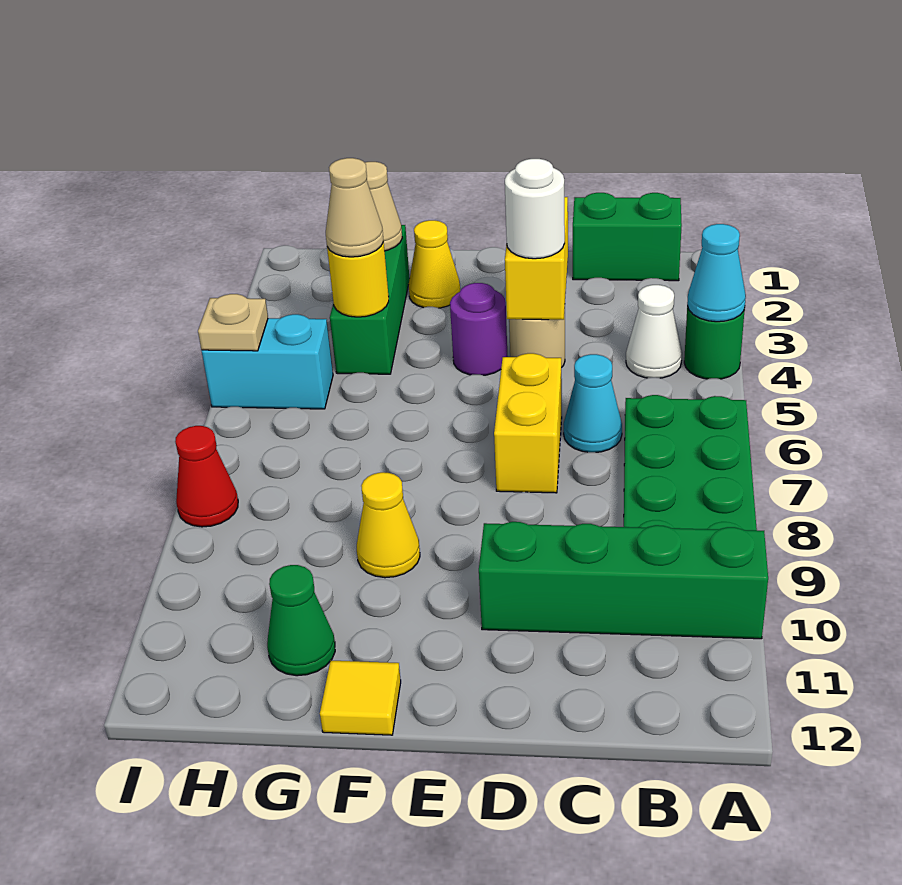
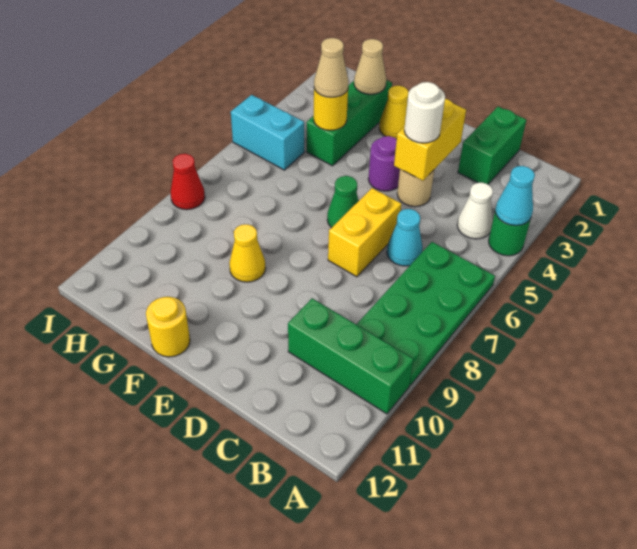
green brick A10:D10 level 1 -> green brick A10:C10 level 1
green brick B1:C1 level 1 -> green brick C1:C2 level 1
yellow tile F12 level 1 -> yellow round brick F12 level 1
green cone G11 level 1 -> green cone E6 level 1
tan plate I5 level 2 -> none

